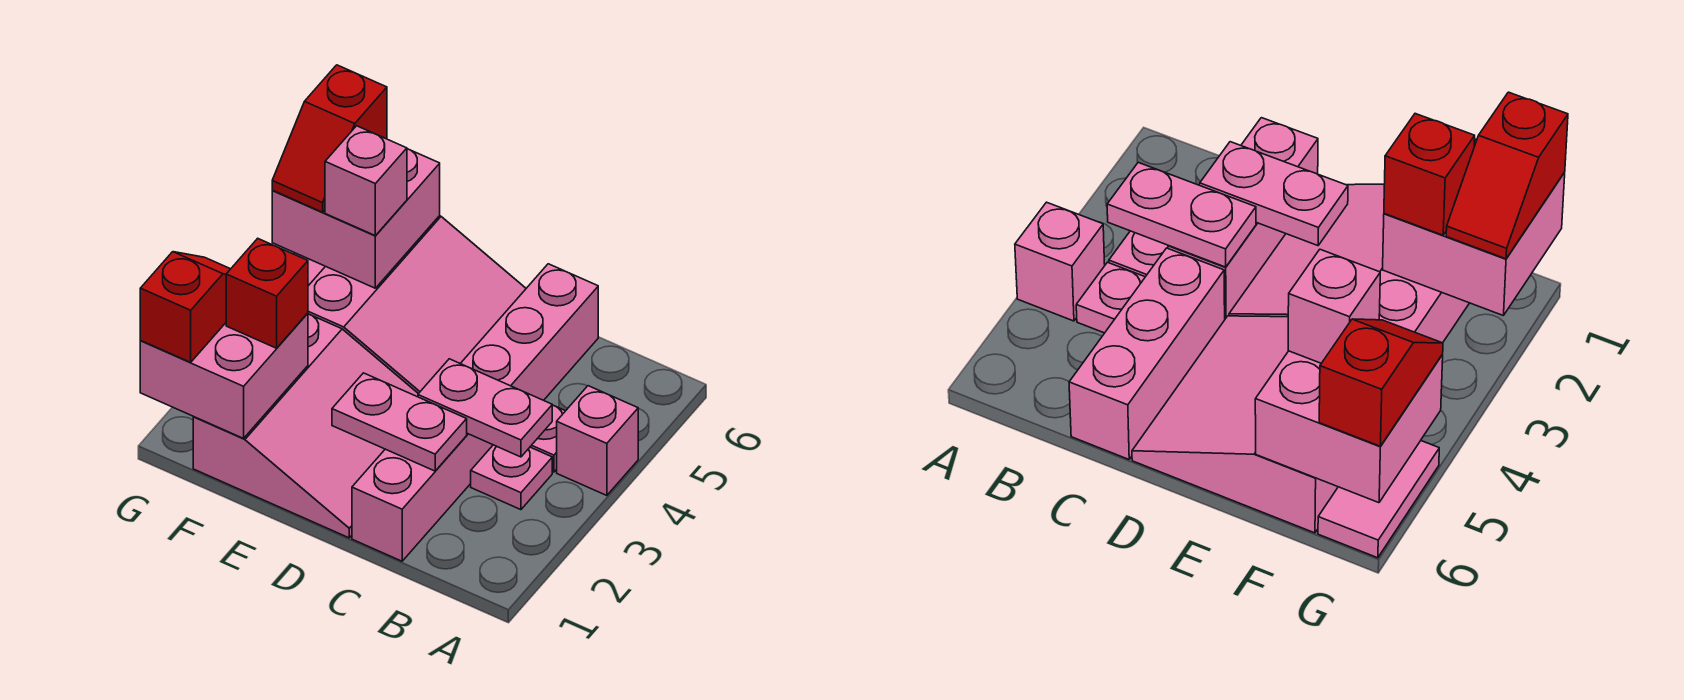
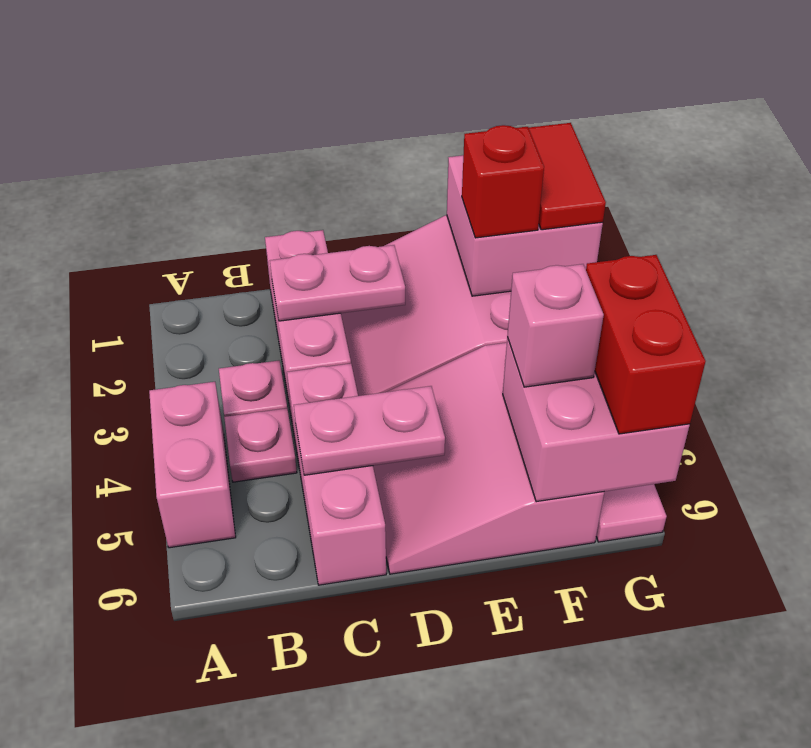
pink brick A4 level 1 -> pink brick A4:A5 level 1
pink plate B3:C3 level 2 -> pink plate C5:D5 level 2
red slope G1:G2 level 3 top 1 -> red tile G1:G2 level 3
red slope G5:G6 level 3 top 6 -> red brick G5:G6 level 3

